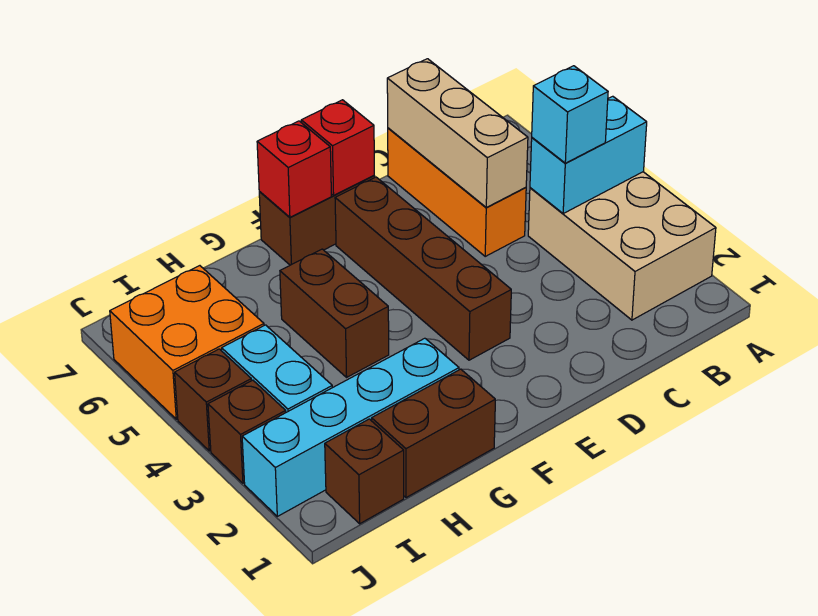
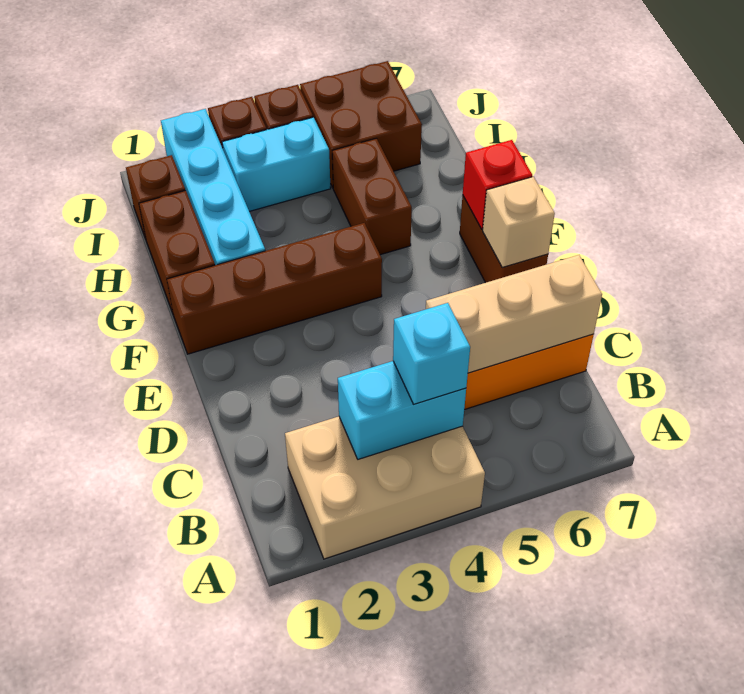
cyan brick A4:B4 level 2 -> cyan brick B3:B4 level 2
brown brick E3:E6 level 1 -> brown brick F1:F4 level 1
red brick E7 level 2 -> tan brick E7 level 2
brown brick G4:G5 level 1 -> brown brick G5:H5 level 1
orange brick I5:J6 level 1 -> brown brick I5:J6 level 1

